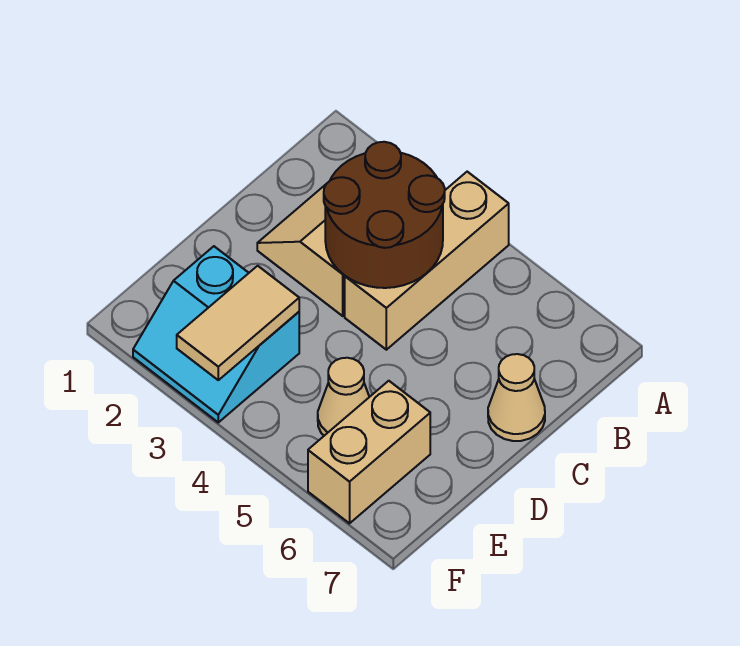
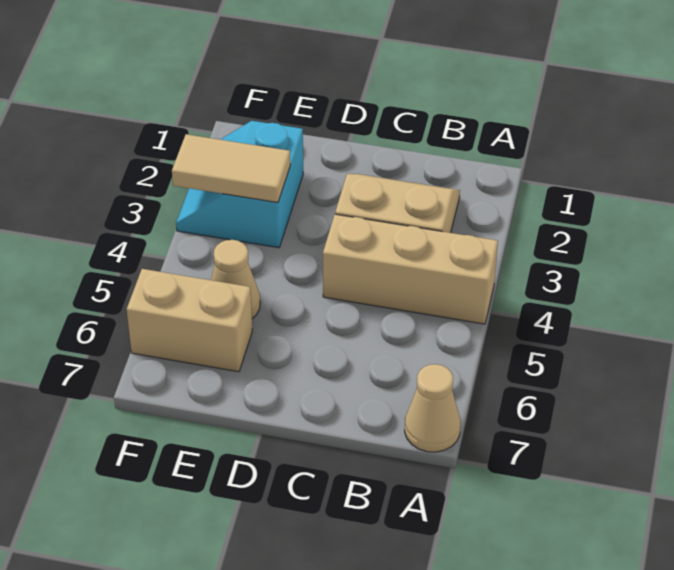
brown round brick B3:C4 level 2 -> none
tan cone C7 level 1 -> tan cone A7 level 1

